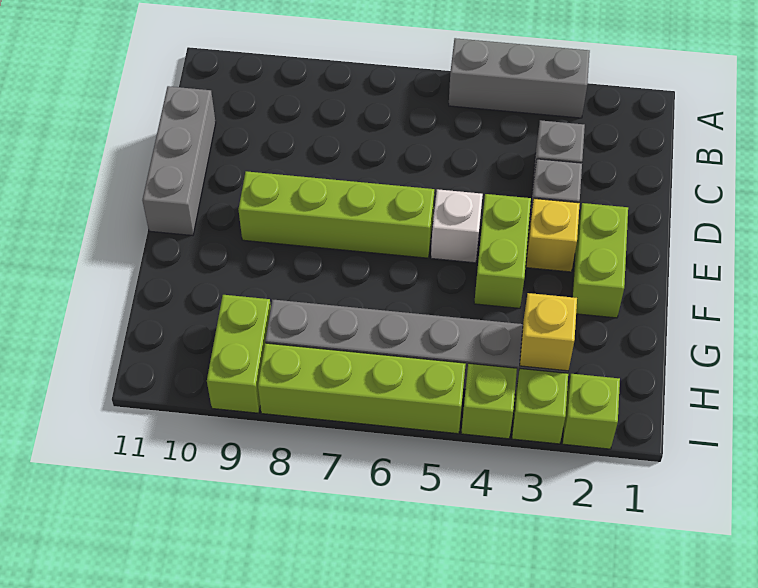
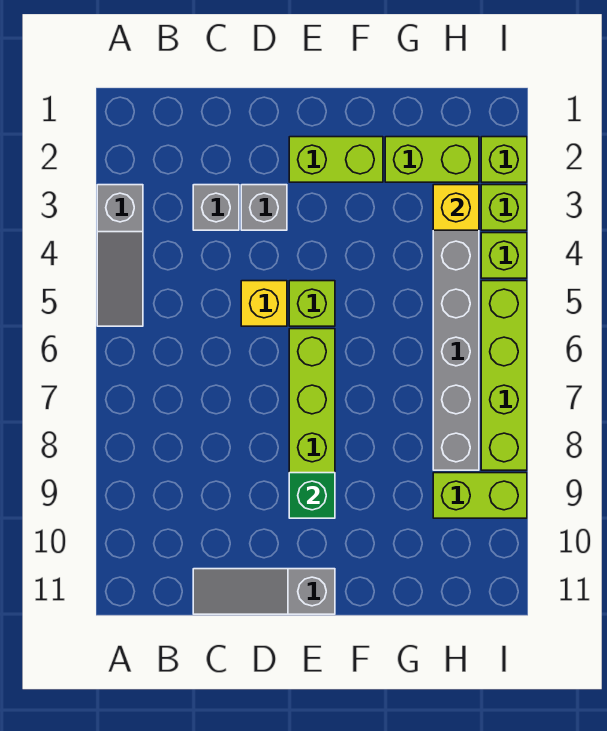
grey brick A3:A5 level 1 -> grey slope A3:A5 level 1 top 3
grey brick C11:E11 level 1 -> grey slope C11:E11 level 1 top E
yellow brick E3 level 1 -> yellow brick D5 level 1
lime brick E4:F4 level 1 -> lime brick G2:H2 level 1
white brick E5 level 1 -> lime brick E5 level 1
none -> green brick E9 level 2

